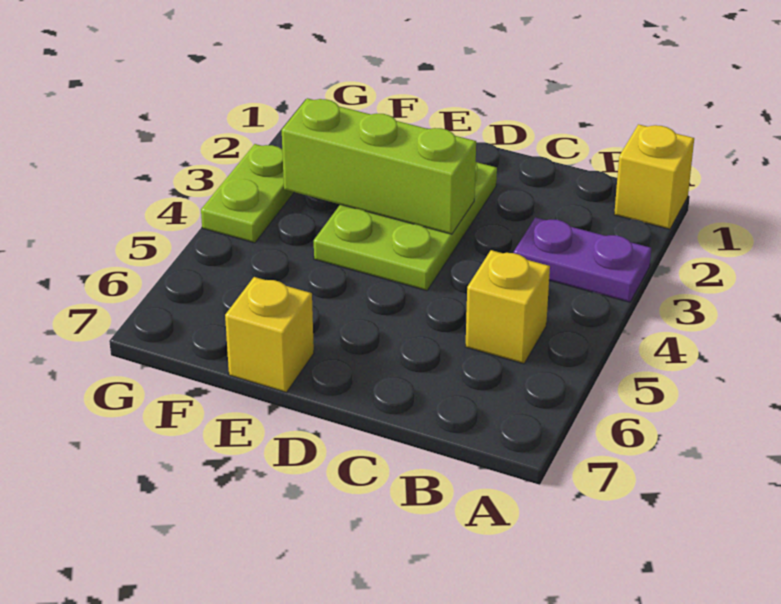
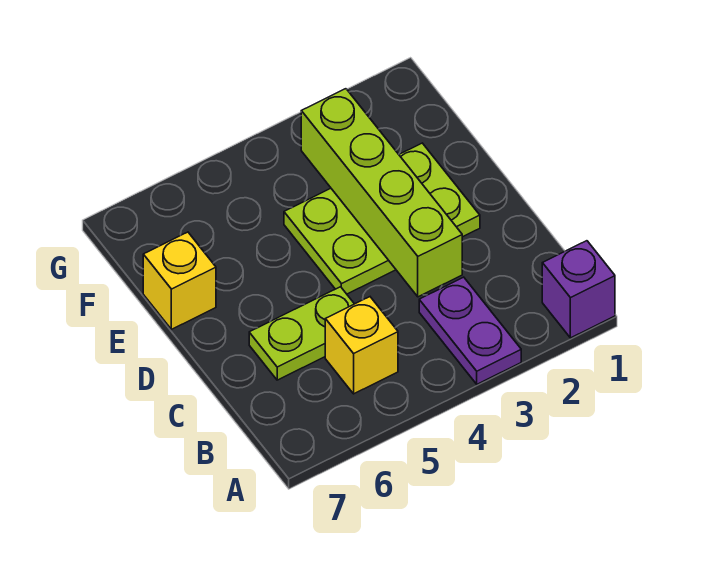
yellow brick A1 level 1 -> purple brick A1 level 1
lime brick D3:F3 level 2 -> lime brick C3:F3 level 2
lime plate G3:G4 level 1 -> lime plate C5:C6 level 1

